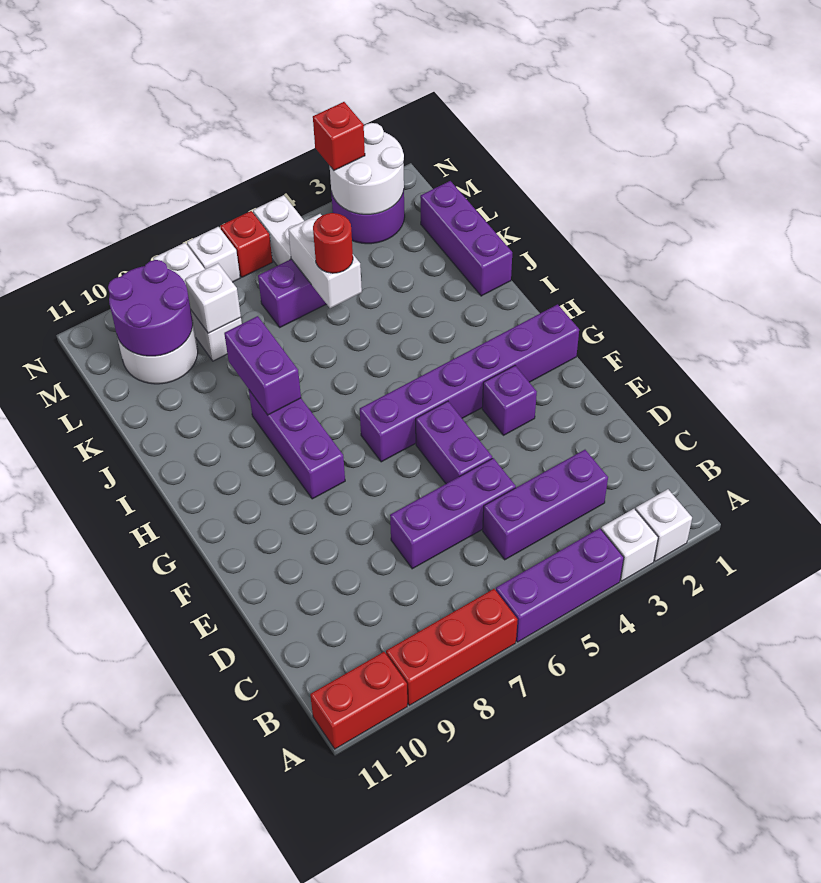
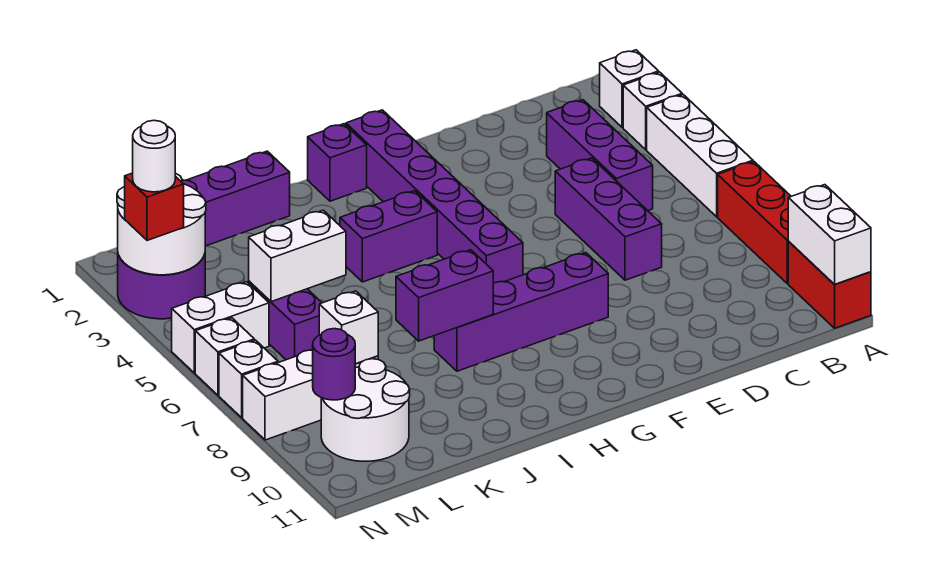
purple brick A4:A6 level 1 -> white brick A4:A6 level 1
none -> white brick A10:A11 level 2
purple brick E5:F5 level 1 -> purple brick H4:I4 level 1
purple brick F3 level 1 -> purple brick H1 level 1
purple brick G8:I8 level 1 -> purple brick F8:I8 level 1
red round brick K5 level 3 -> none
purple round brick L9:M10 level 2 -> purple round brick M9 level 2
none -> white round brick N3 level 4
red brick N6 level 1 -> white brick N6 level 1

